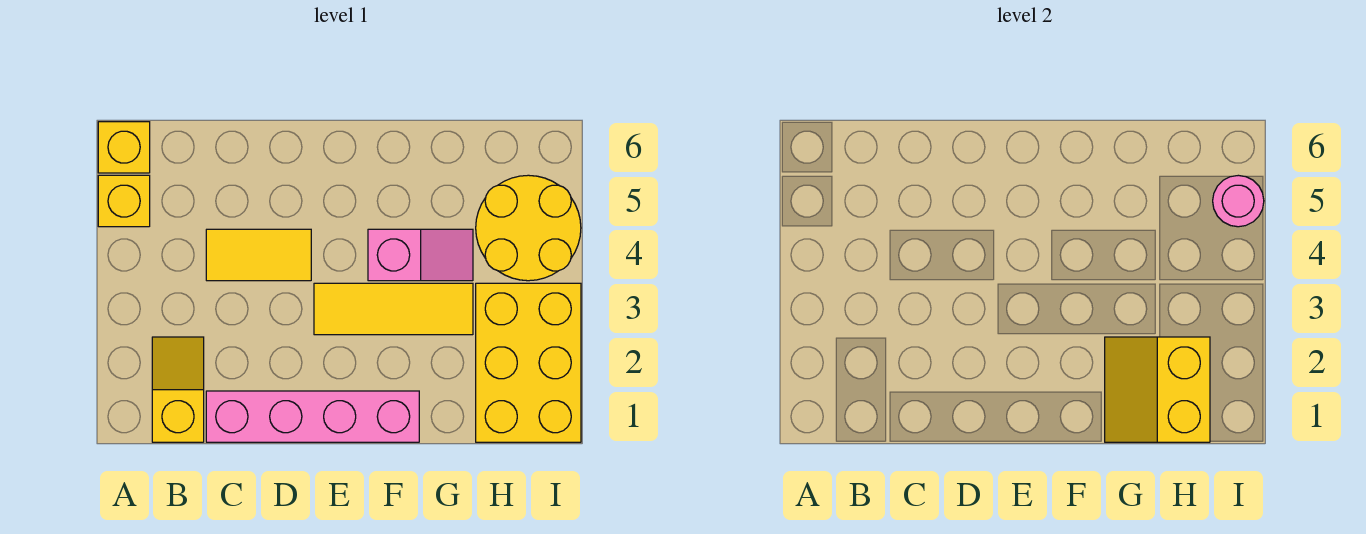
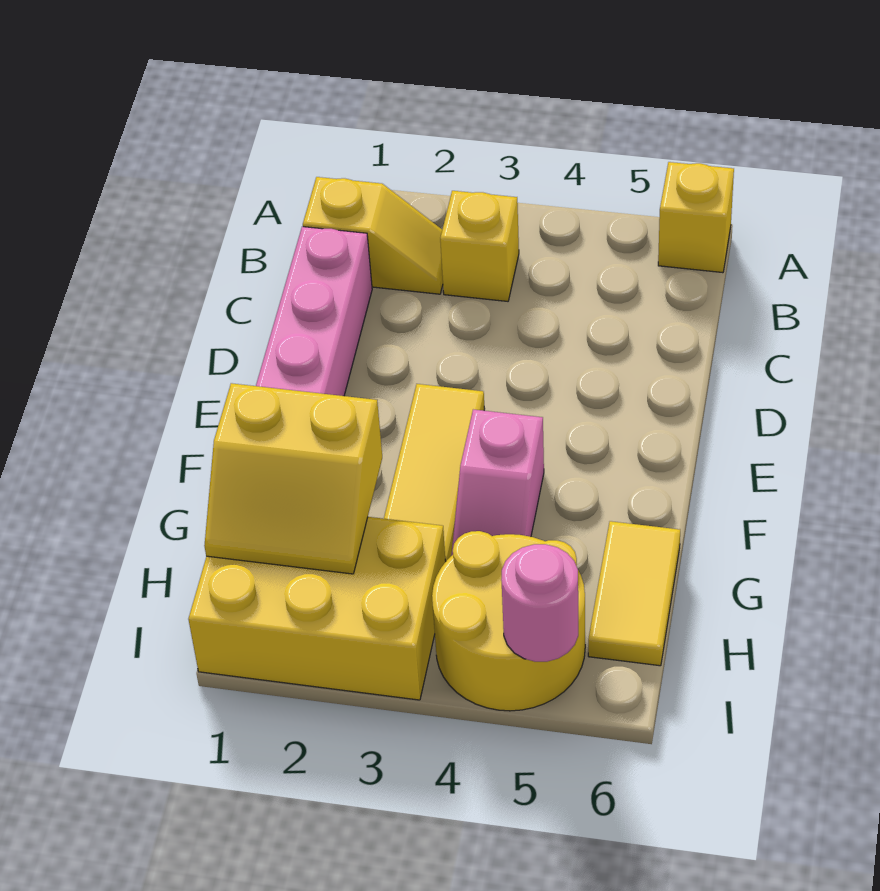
yellow brick A5 level 1 -> yellow brick B3 level 1
yellow tile C4:D4 level 1 -> yellow tile G6:H6 level 1
yellow slope G1:H2 level 2 top H -> yellow slope G1:H2 level 2 top G

